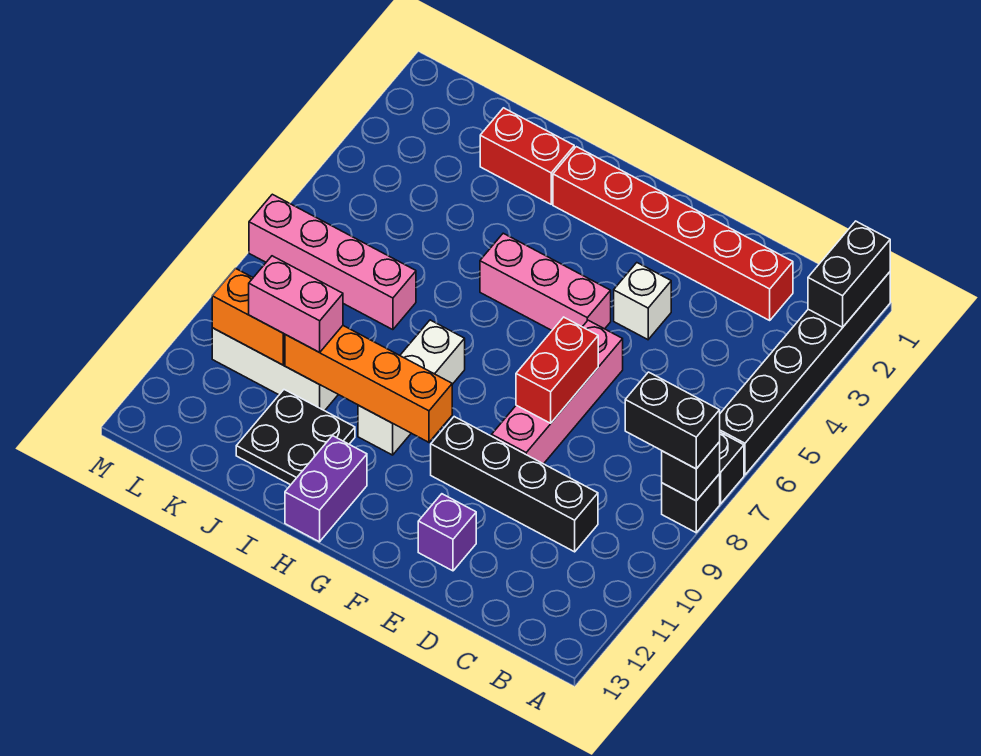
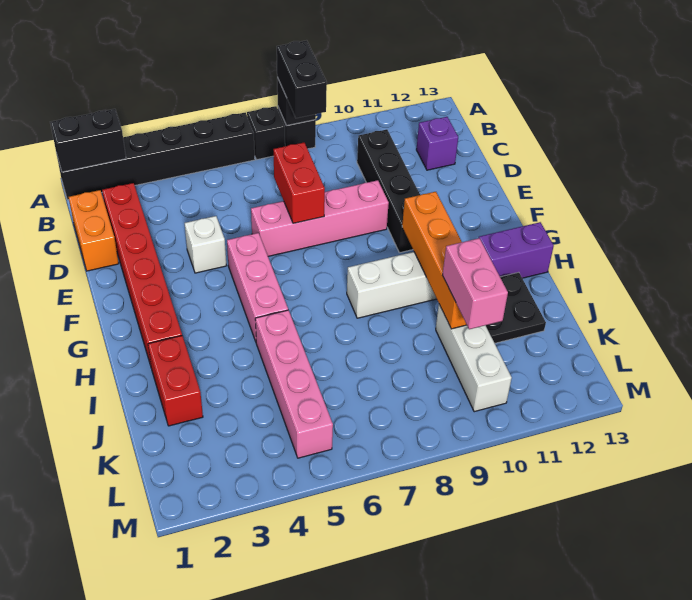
red brick E7:E8 level 2 -> red brick D7:E7 level 2
purple brick E12 level 1 -> purple brick C12 level 1
pink brick J7:M7 level 1 -> pink brick I5:L5 level 1
orange brick K10:L10 level 2 -> orange brick C1:D1 level 1

